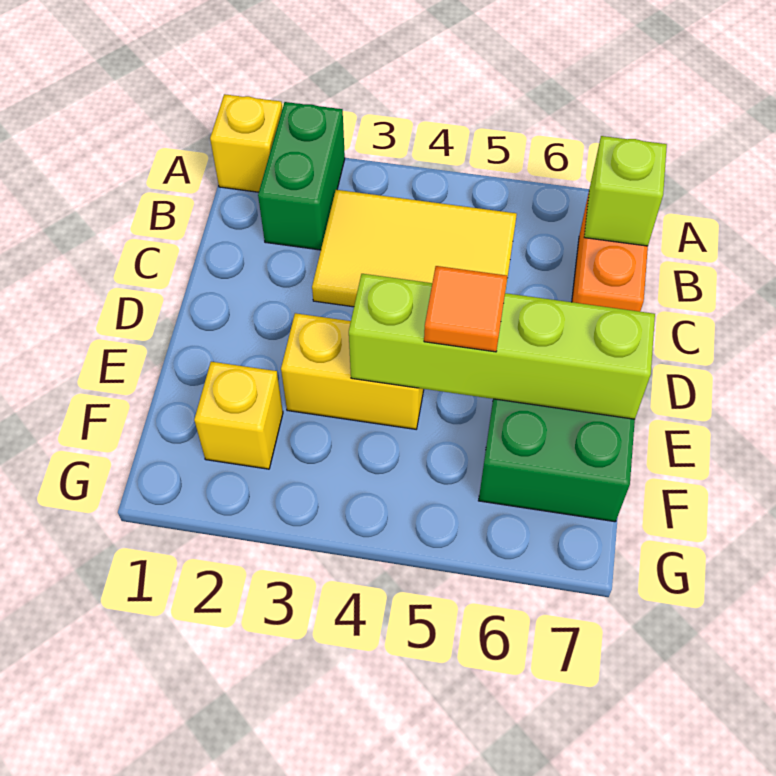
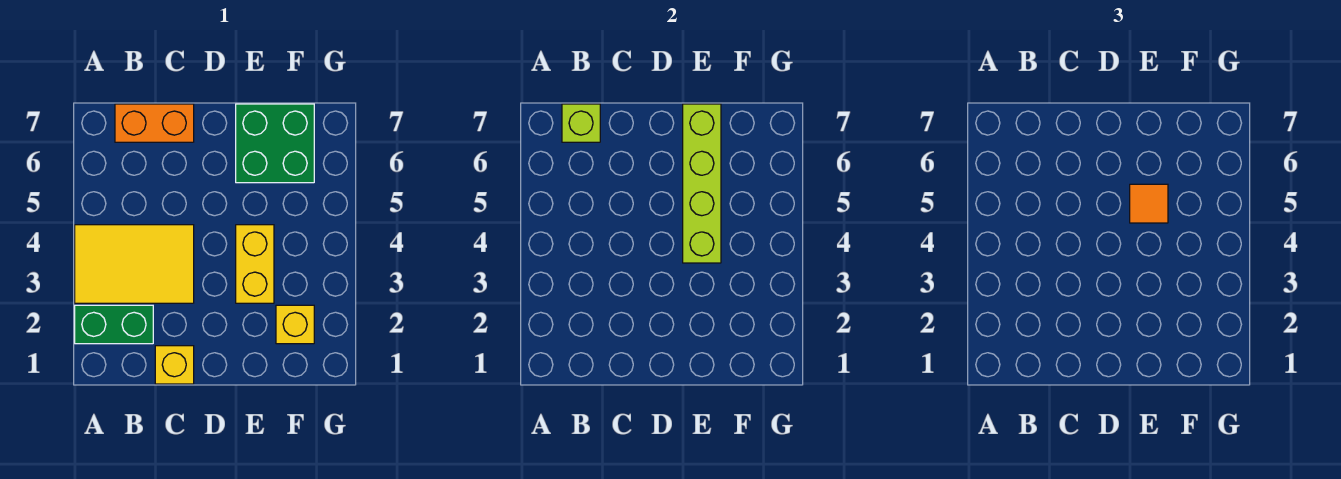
yellow brick A1 level 1 -> yellow brick C1 level 1
yellow tile B3:C5 level 1 -> yellow tile A3:C4 level 1

